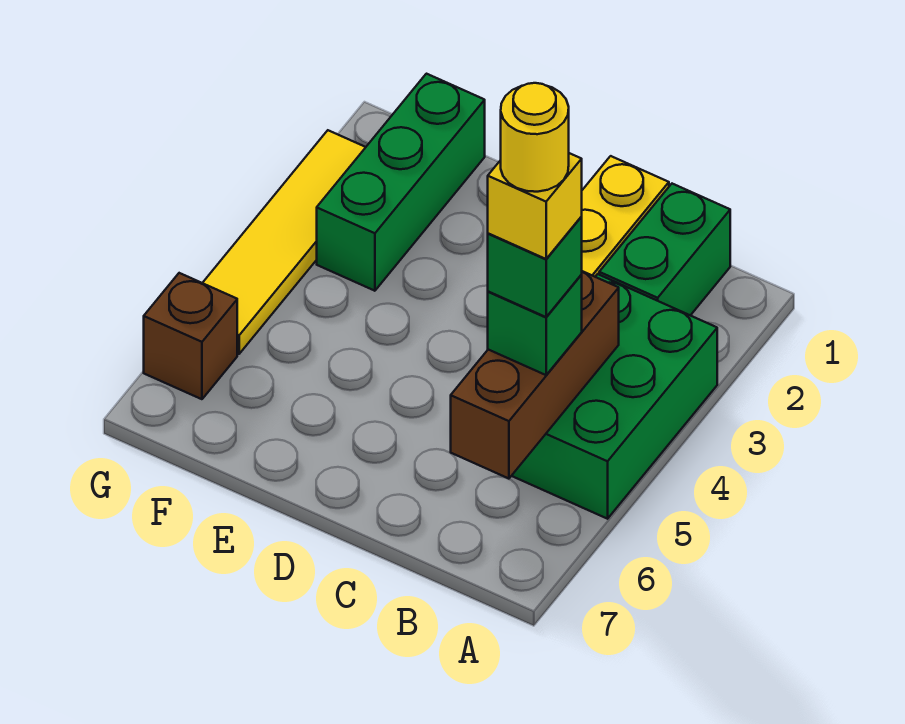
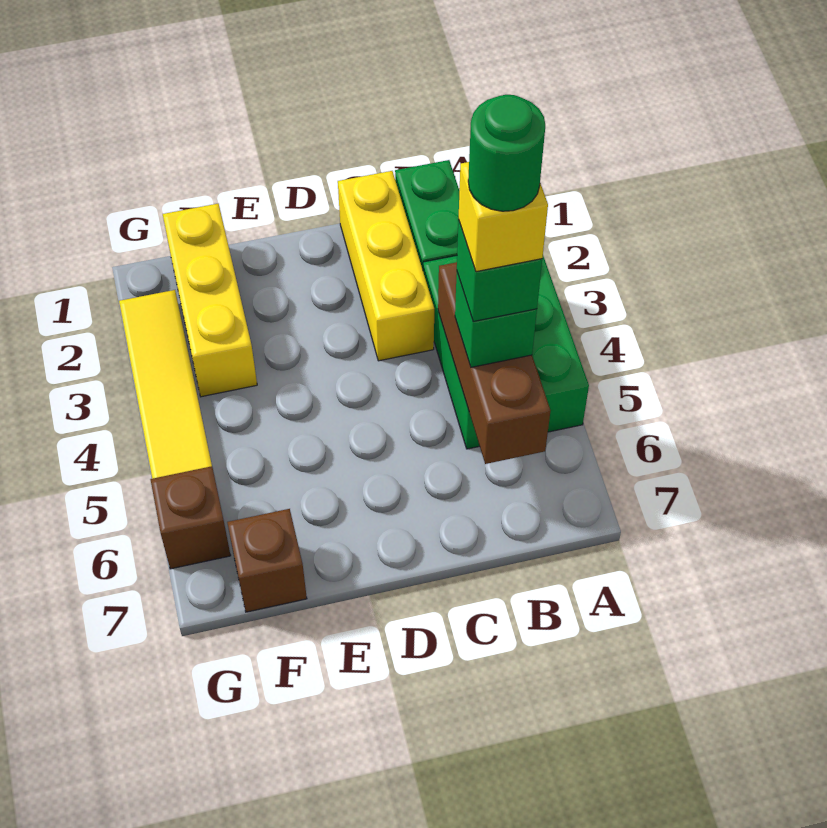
yellow round brick B5 level 6 -> green round brick B5 level 6
green brick F1:F3 level 1 -> yellow brick F1:F3 level 1
none -> brown brick F7 level 1

